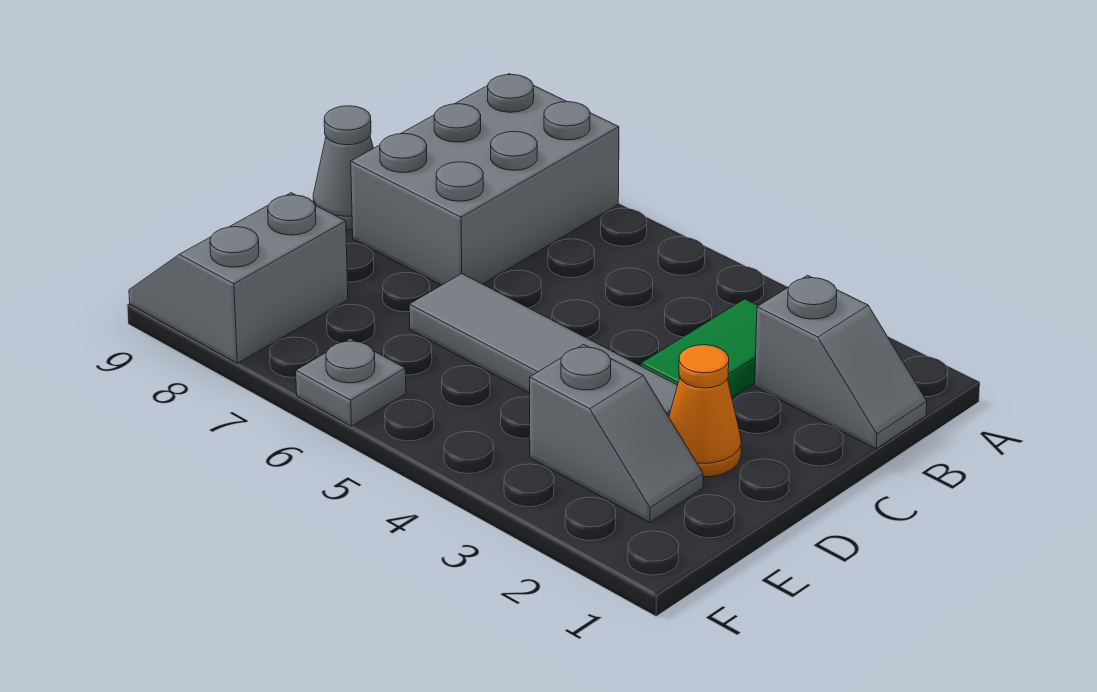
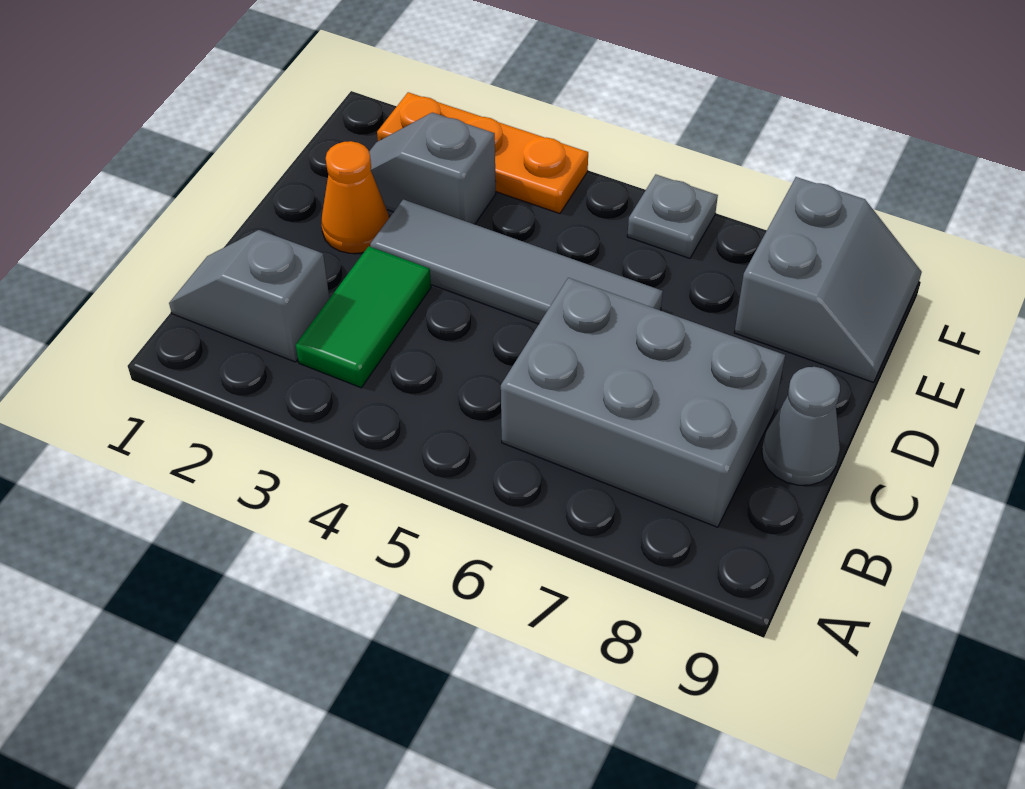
grey brick A7:C8 level 1 -> grey brick B6:C8 level 1
none -> orange plate F2:F4 level 1

